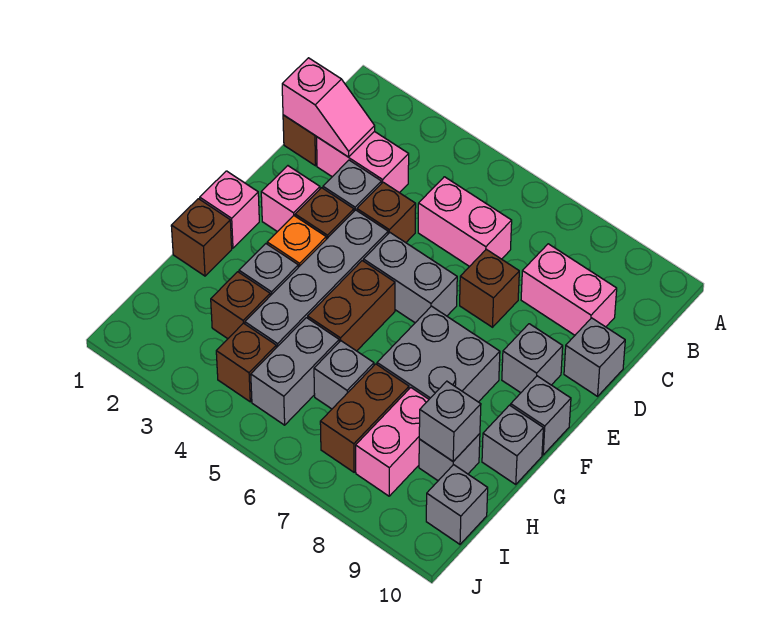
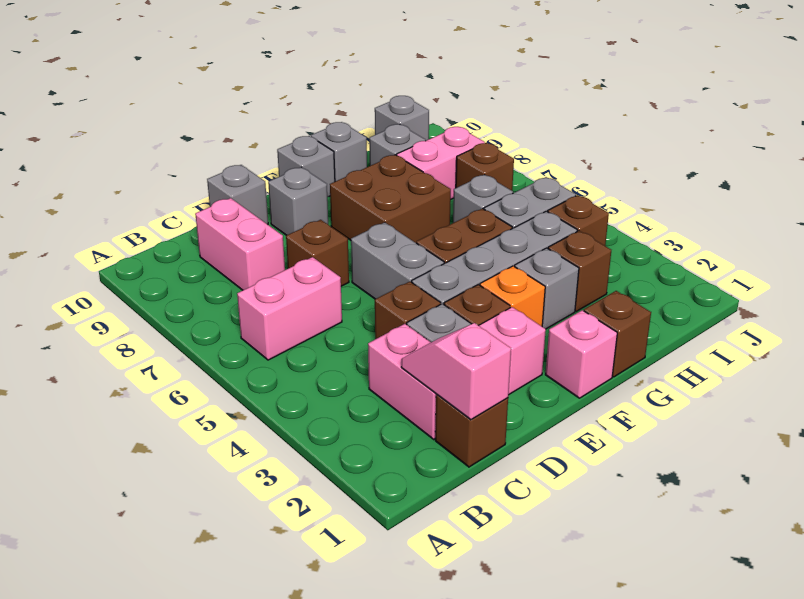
pink brick C5:C6 level 1 -> pink brick B6:C6 level 1
grey brick F7:G8 level 1 -> brown brick F7:G8 level 1
brown brick H7:I7 level 1 -> brown brick I7 level 1
grey brick H9 level 2 -> none

